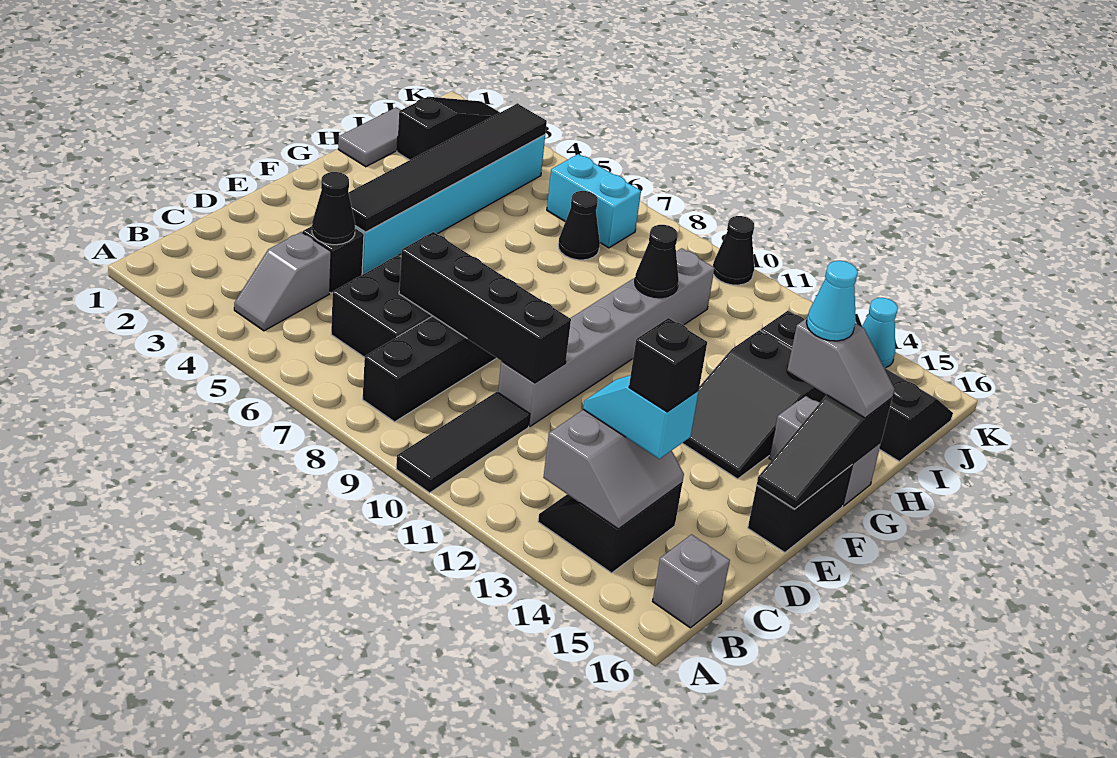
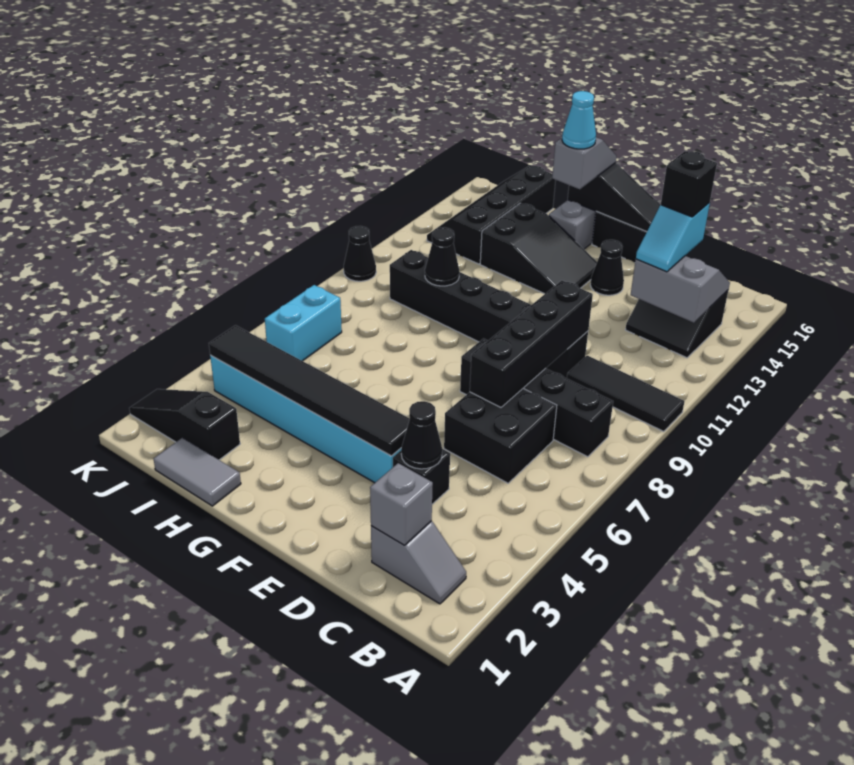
grey slope B4:C4 level 1 top C -> grey slope B2:C2 level 1 top C
grey brick B16 level 1 -> grey brick C2 level 2
grey brick D10:I10 level 1 -> black brick D10:I10 level 1
black cone I7 level 1 -> black cone E14 level 1
cyan cone K14 level 1 -> none

